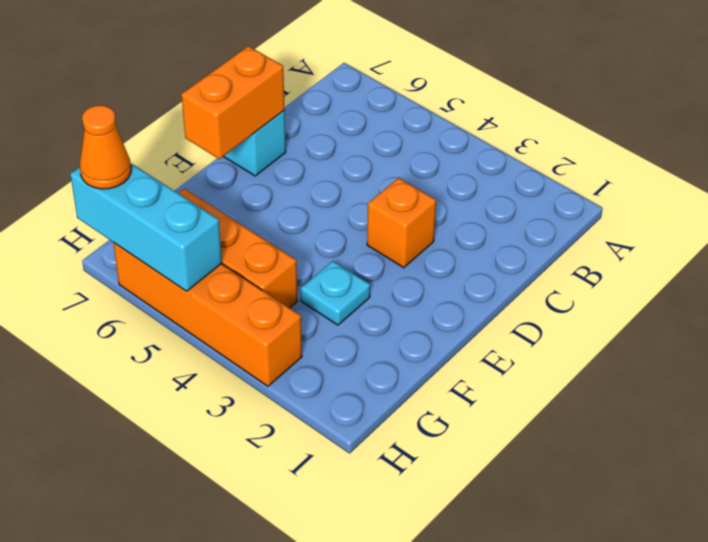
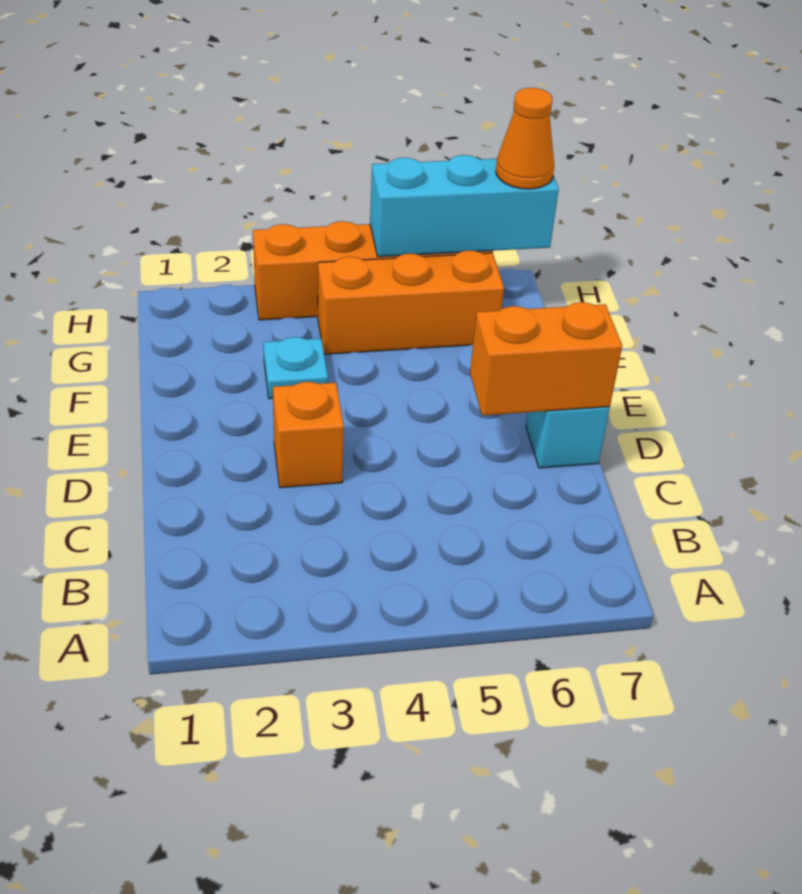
orange brick D7:E7 level 2 -> orange brick D6:D7 level 2

